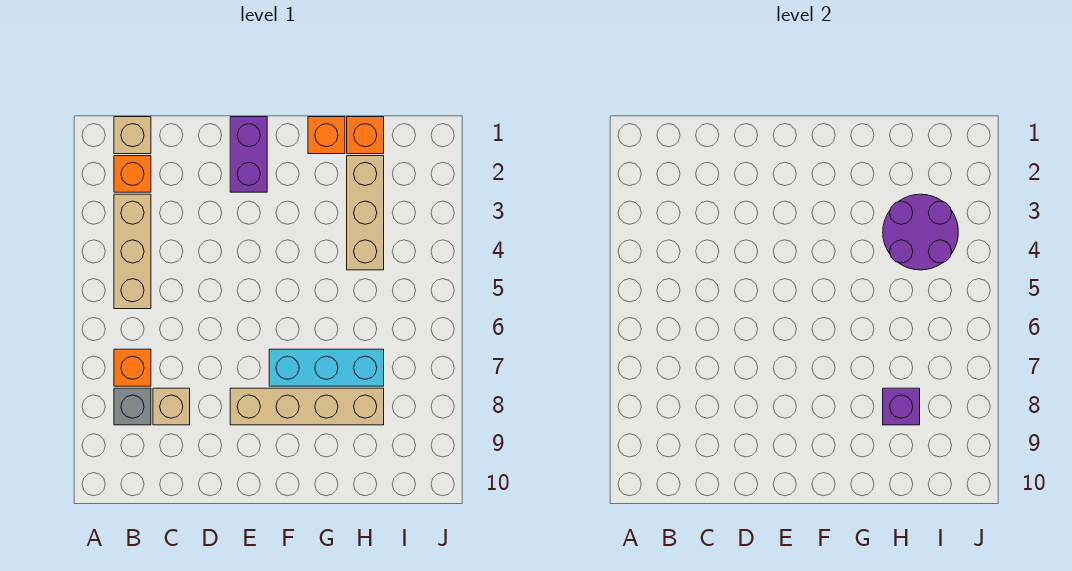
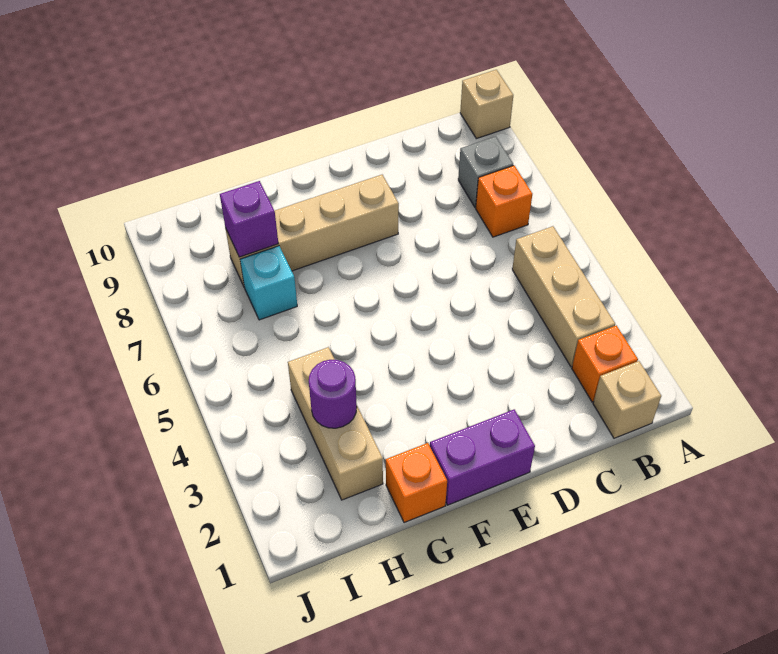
tan brick C8 level 1 -> tan brick A10 level 1
purple brick E1:E2 level 1 -> purple brick E1:F1 level 1
cyan brick F7:H7 level 1 -> cyan brick H7 level 1
orange brick H1 level 1 -> none
purple round brick H3:I4 level 2 -> purple round brick H3 level 2

